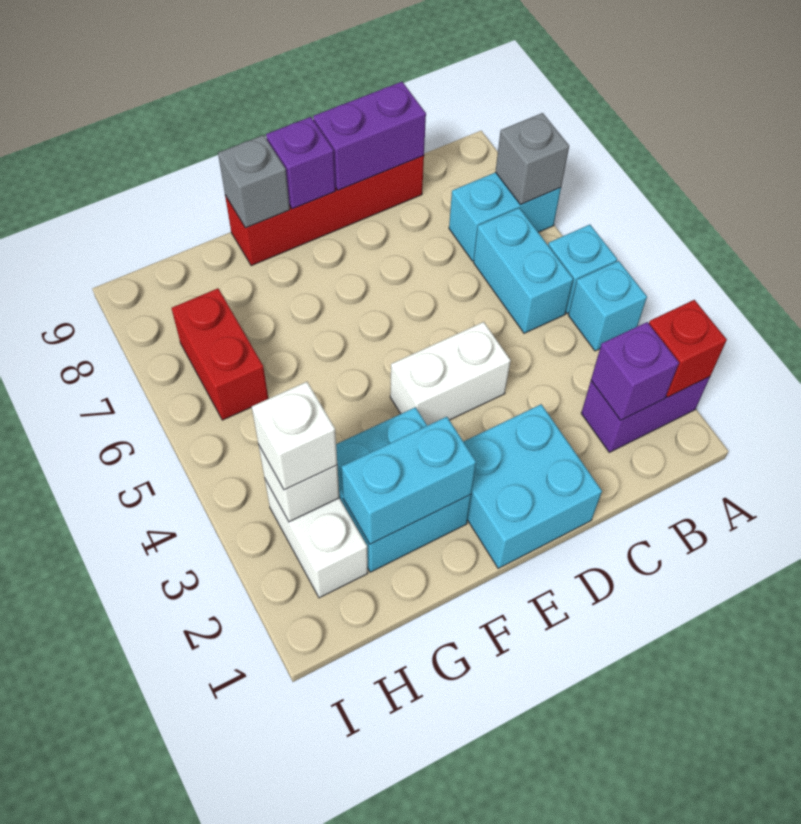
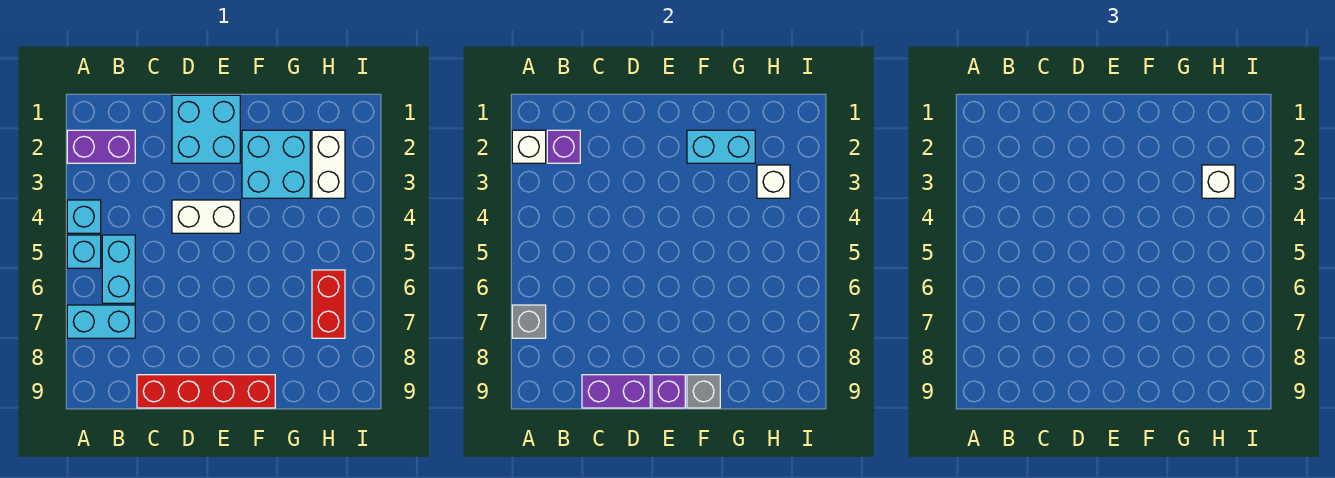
red brick A2 level 2 -> white brick A2 level 2

